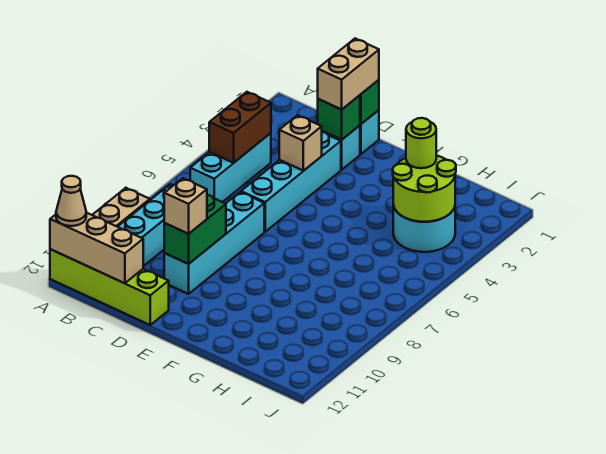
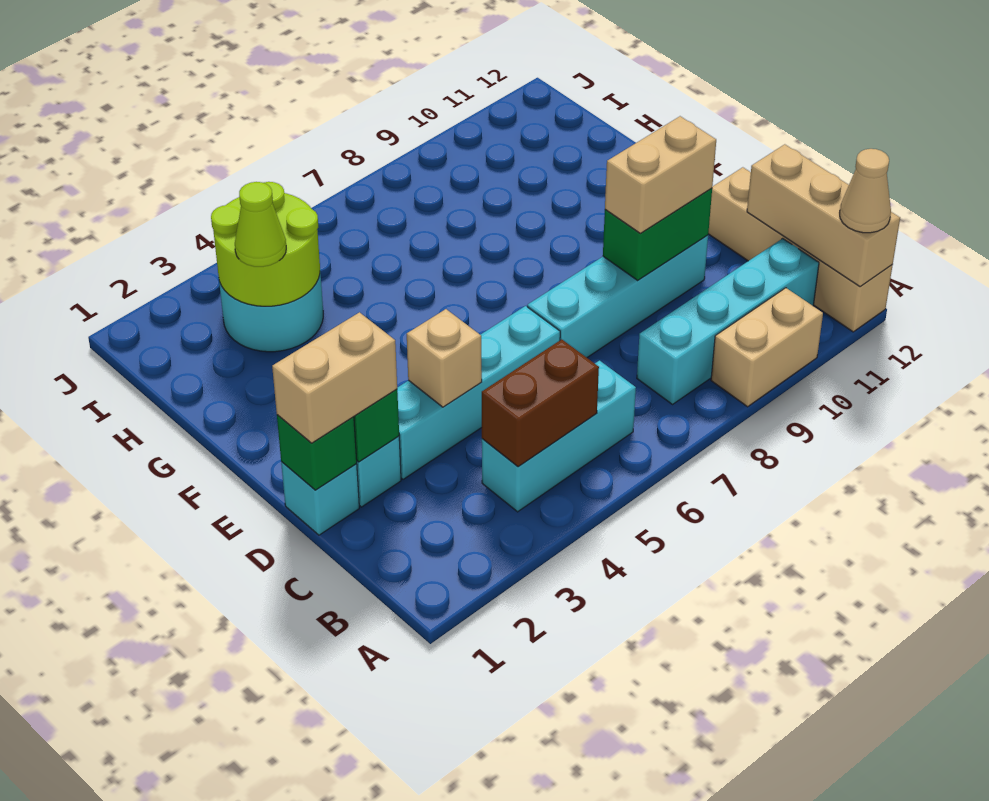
lime brick A12:D12 level 1 -> tan brick A12:D12 level 1
tan brick D10 level 3 -> tan brick D9:D10 level 3
lime round brick H3 level 3 -> lime cone H3 level 3

